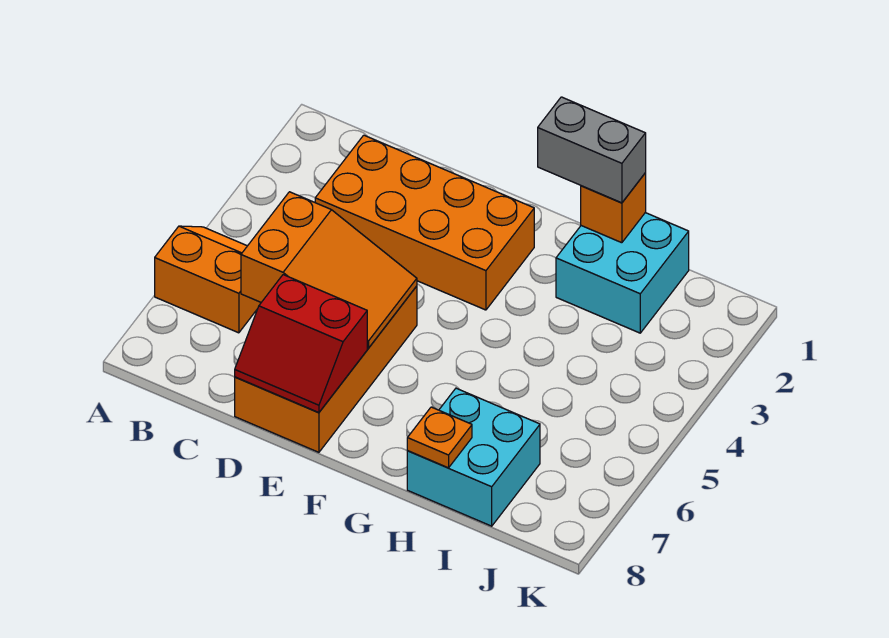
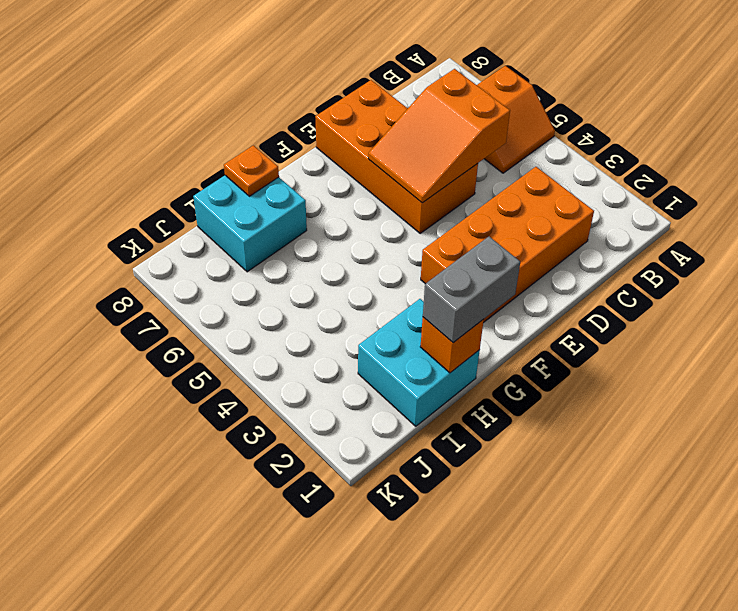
red slope D7:E8 level 2 top 7 -> none

